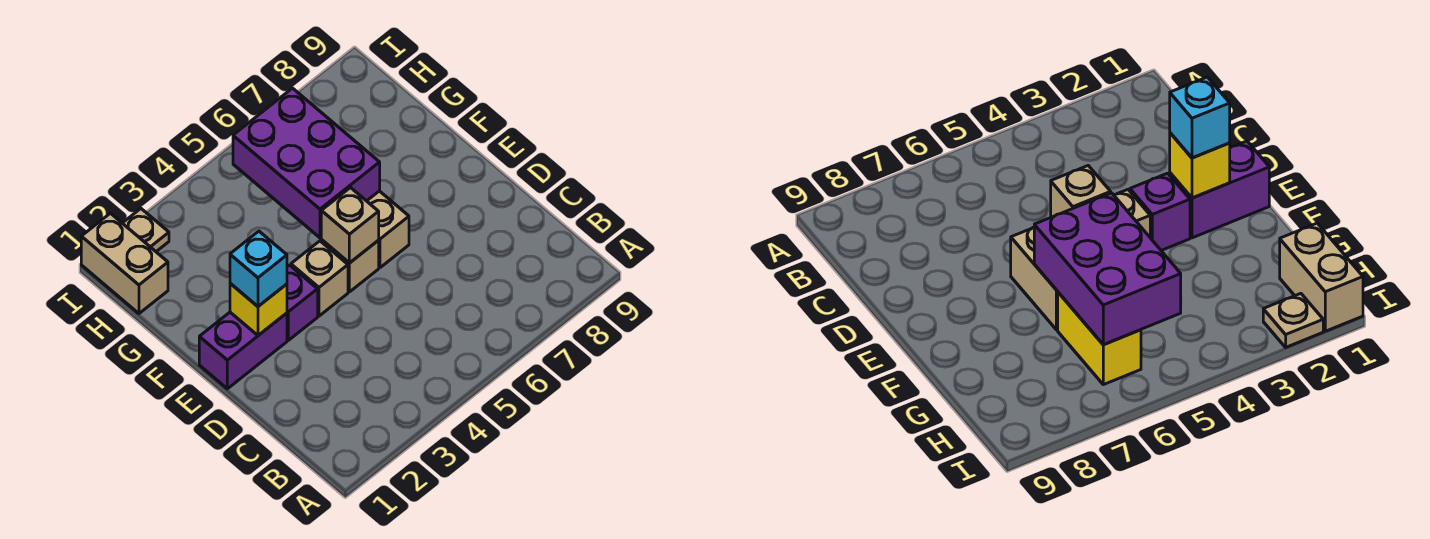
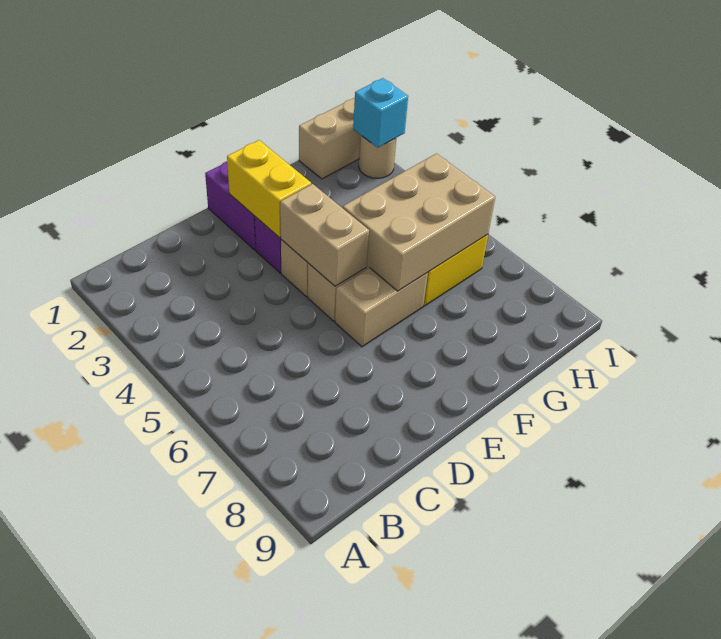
yellow brick E2 level 2 -> yellow brick E2:E3 level 2
cyan brick E2 level 3 -> cyan brick I2 level 2
tan brick E5 level 2 -> tan brick E4:E5 level 2
purple brick F5:H6 level 2 -> tan brick F5:H6 level 2
tan plate I2 level 1 -> tan round brick I2 level 1

